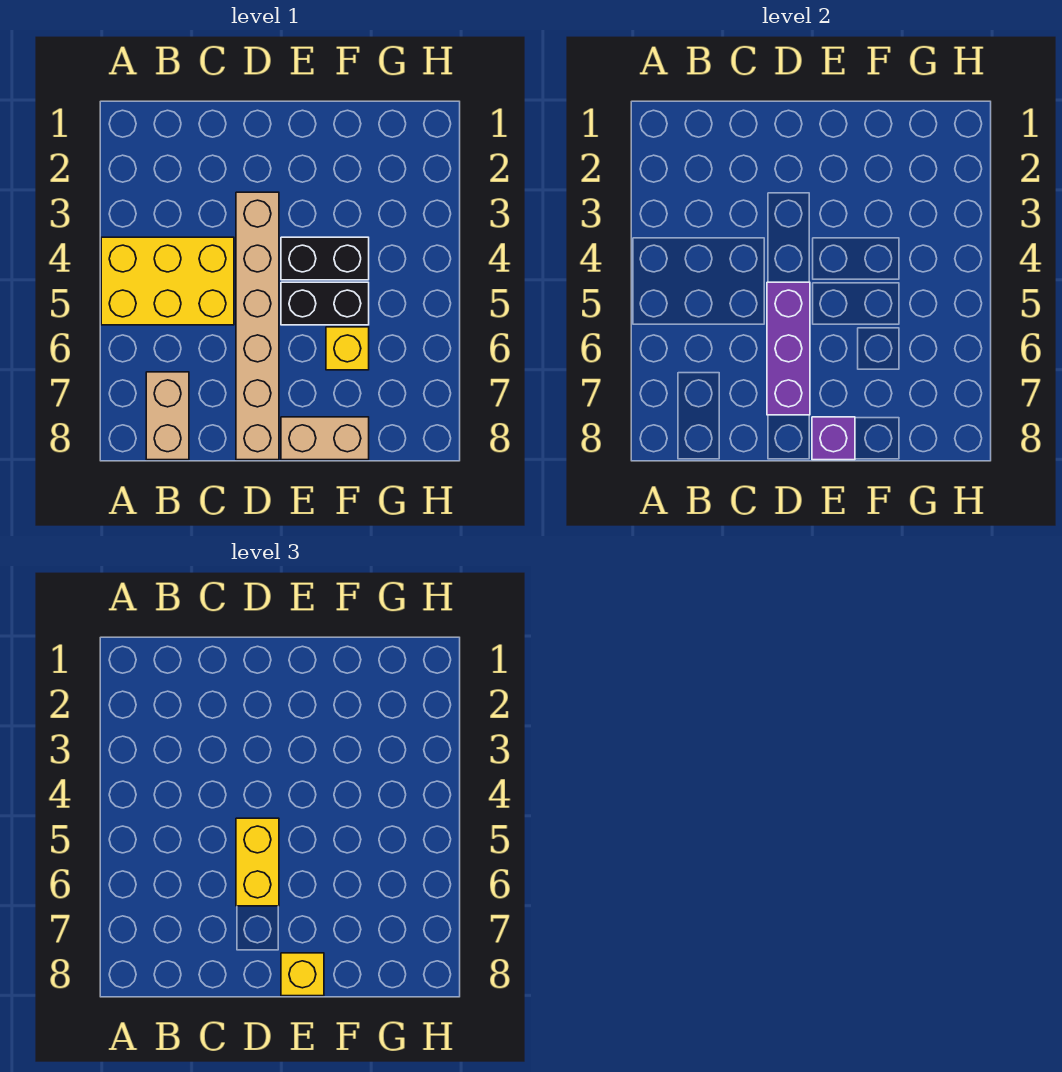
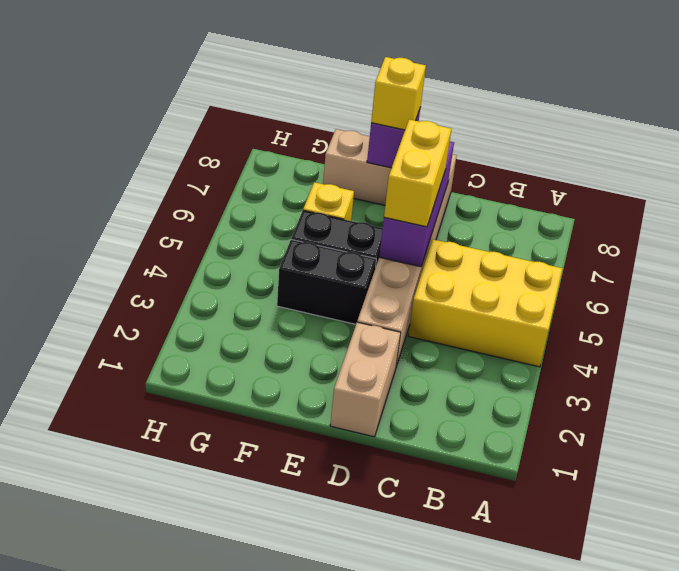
tan brick B7:B8 level 1 -> tan brick D1:D2 level 1

